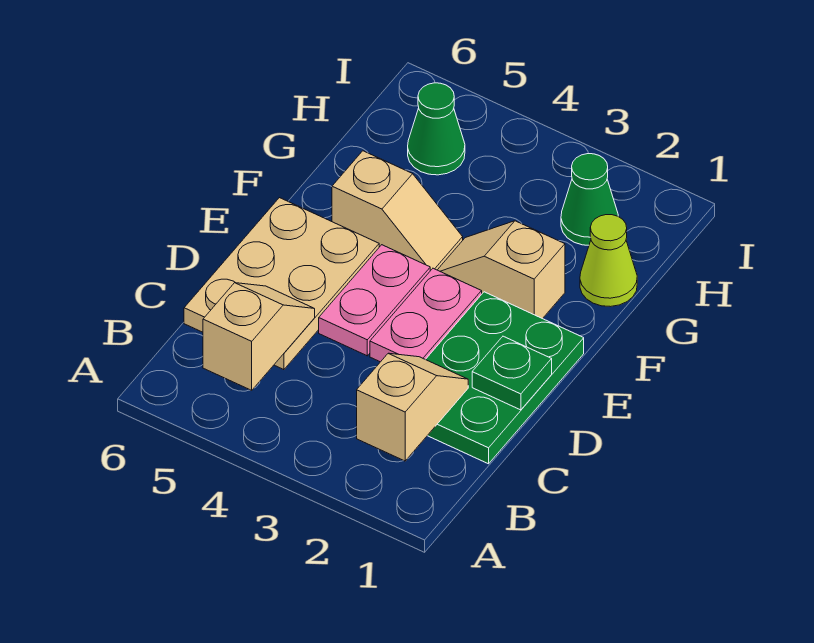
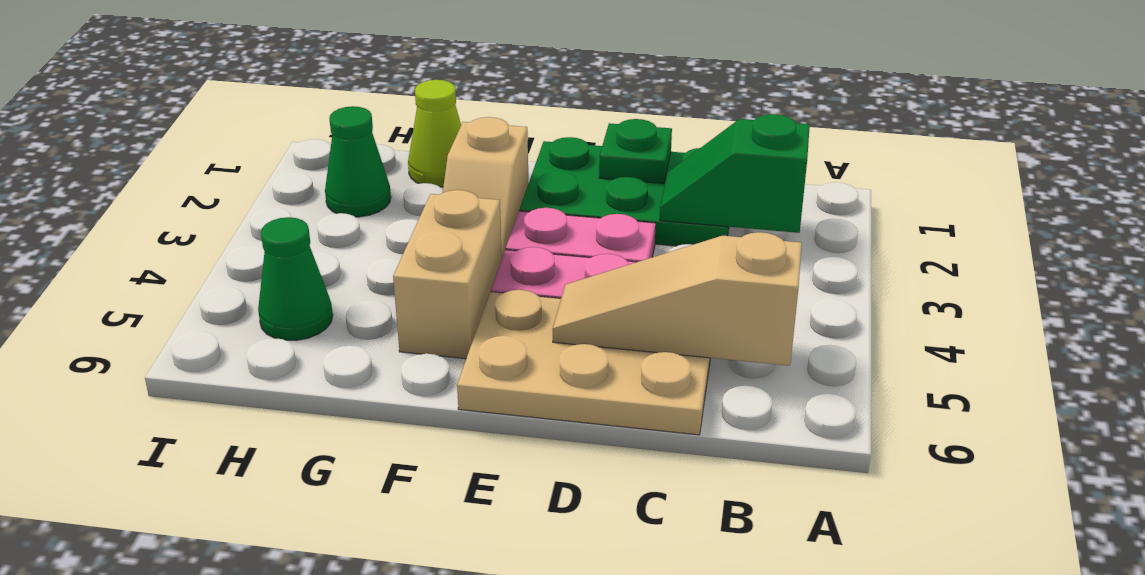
tan slope B2:C2 level 2 top B -> green slope B2:C2 level 2 top B
tan slope B5:C5 level 2 top B -> tan slope B5:D5 level 2 top B
tan slope F4:F5 level 1 top 5 -> tan brick F4:F5 level 1

